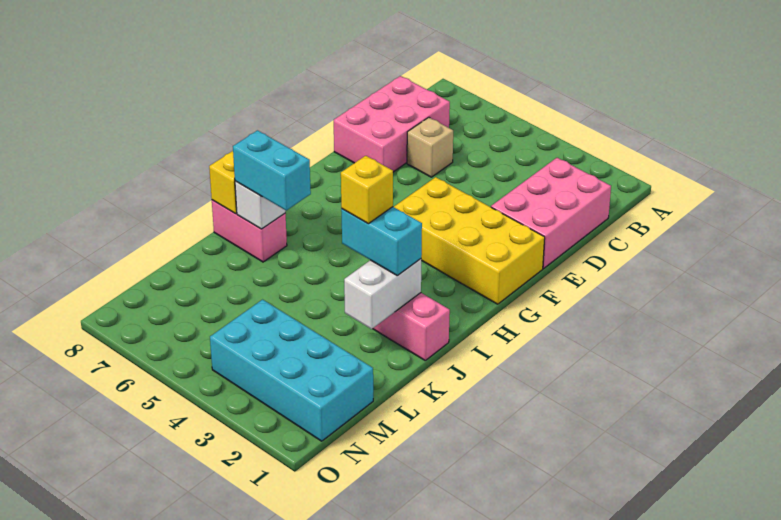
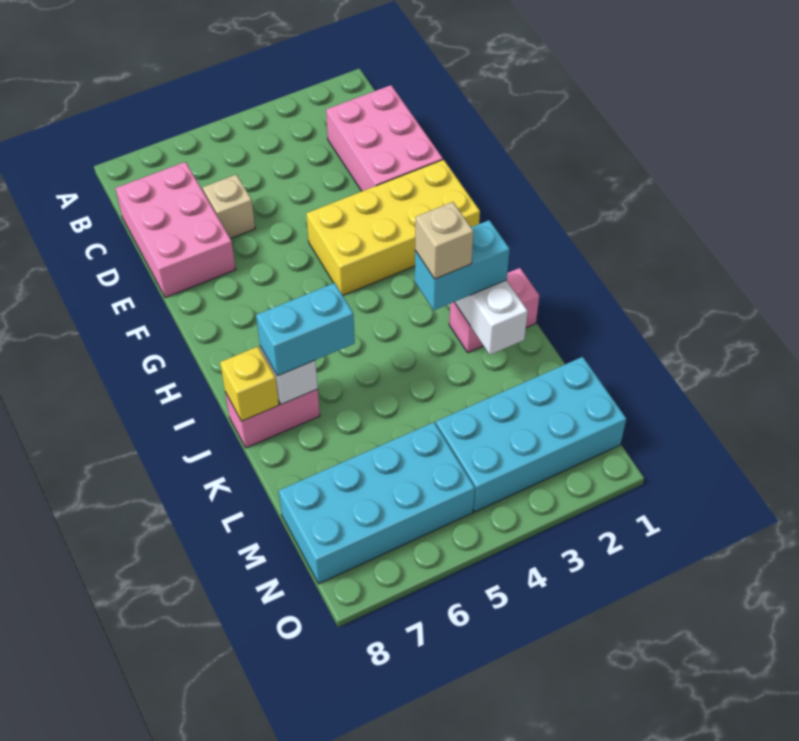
yellow brick J3 level 4 -> tan brick J3 level 4
none -> cyan brick M5:N8 level 1

